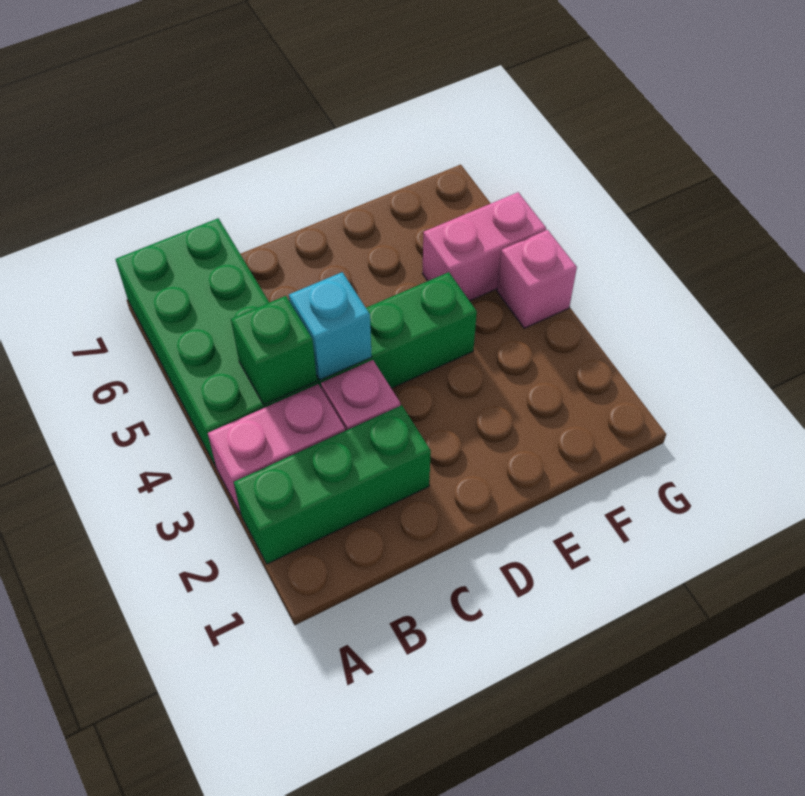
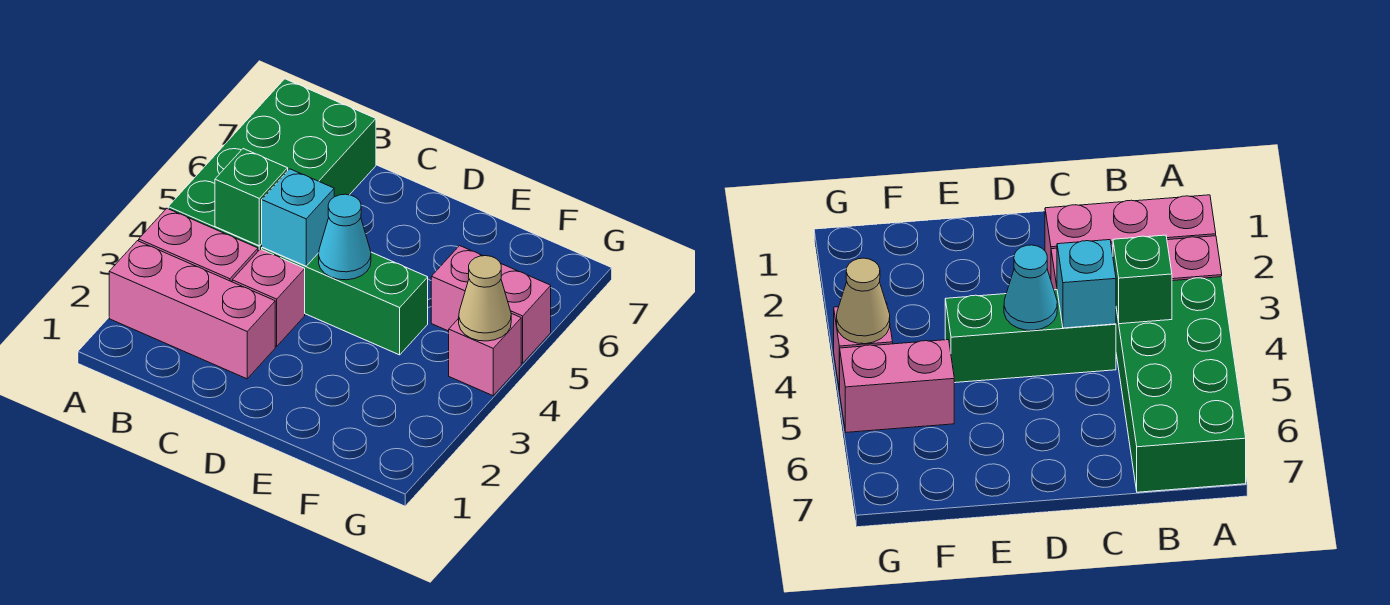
green brick A2:C2 level 1 -> pink brick A2:C2 level 1
none -> cyan cone D4 level 2
none -> tan cone G4 level 2

